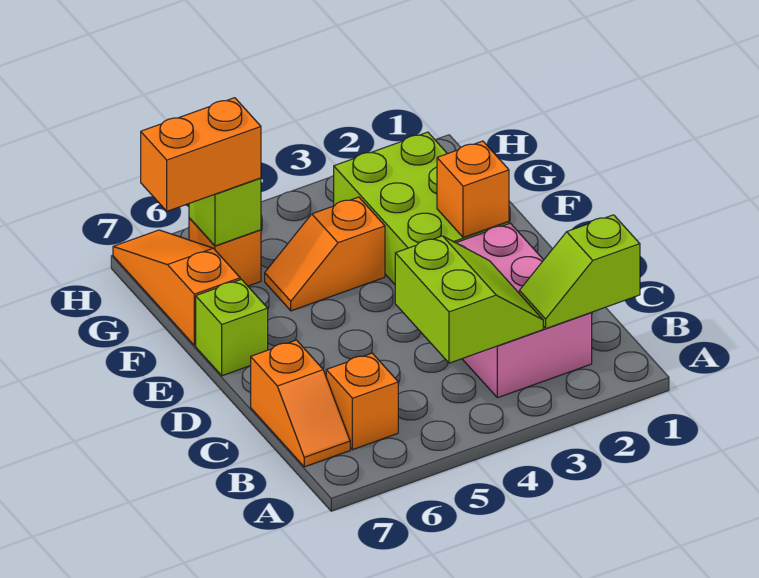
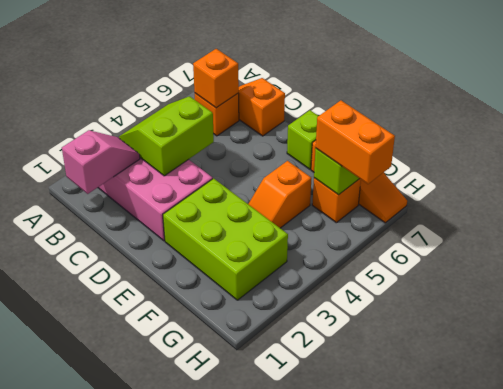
lime slope B1:B2 level 2 top 1 -> pink slope B1:B2 level 2 top 1
lime slope B3:C4 level 2 top 4 -> lime slope B3:C4 level 2 top C
orange brick E2 level 2 -> orange brick B6 level 2
orange slope F4:F5 level 1 top 4 -> orange slope F4:F5 level 1 top 5
orange brick G6:G7 level 3 -> orange brick G6:H6 level 3

